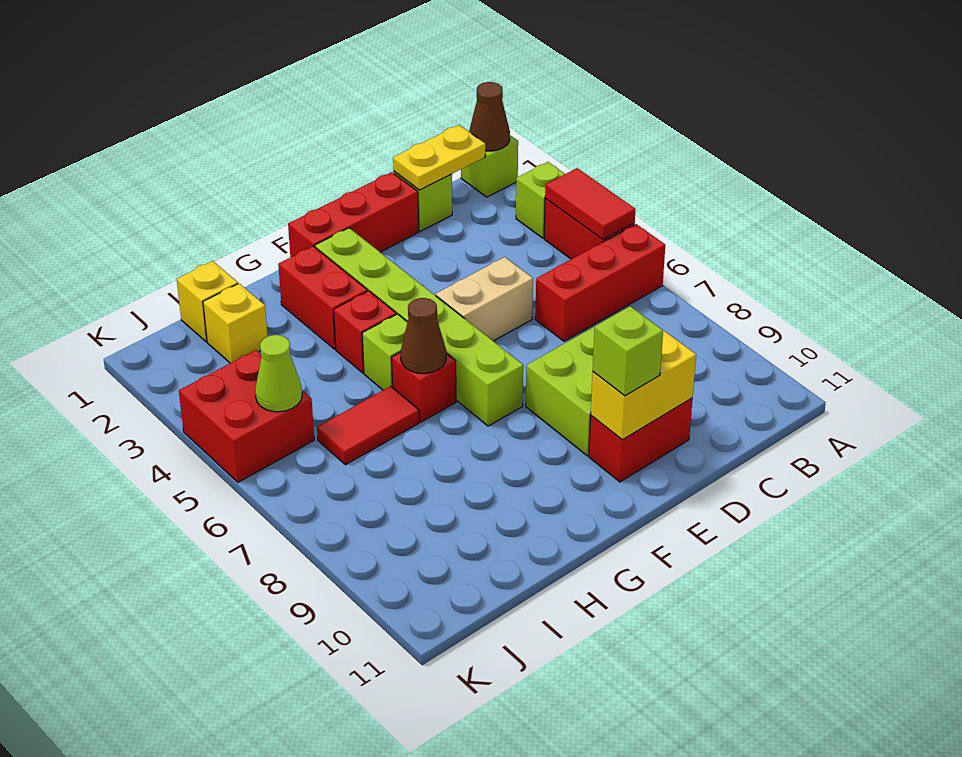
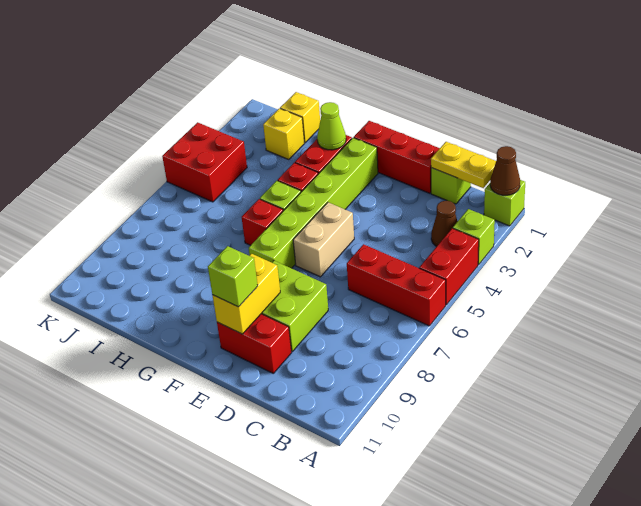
red tile A4:A5 level 2 -> none
tan brick D5:E5 level 1 -> tan brick E5:E6 level 1
yellow brick D10:E10 level 2 -> yellow brick E9:E10 level 2
brown cone G6 level 2 -> brown cone B3 level 1
red tile H6:I6 level 1 -> none
lime cone J5 level 2 -> lime cone G2 level 2

